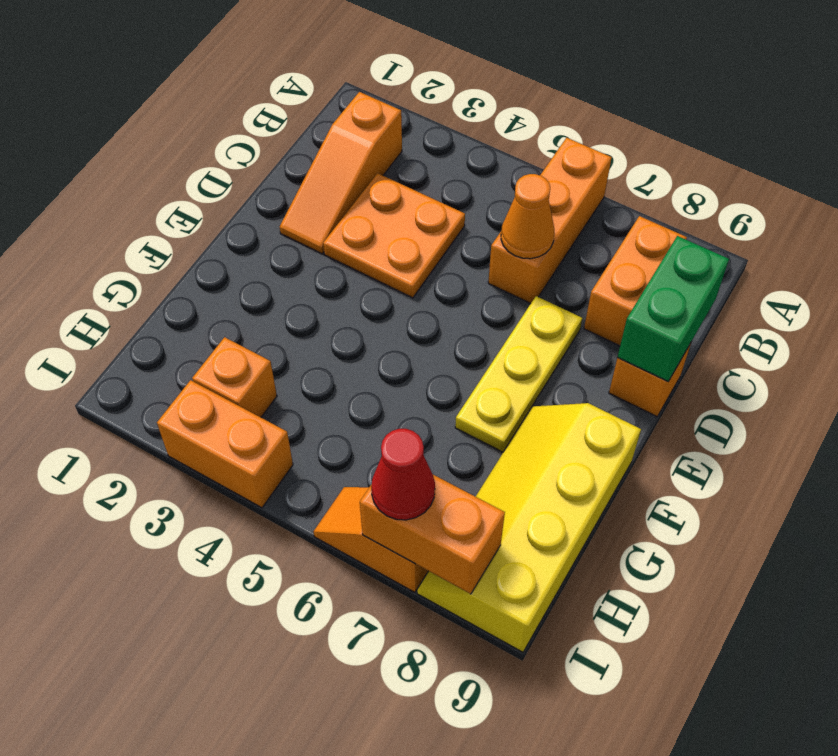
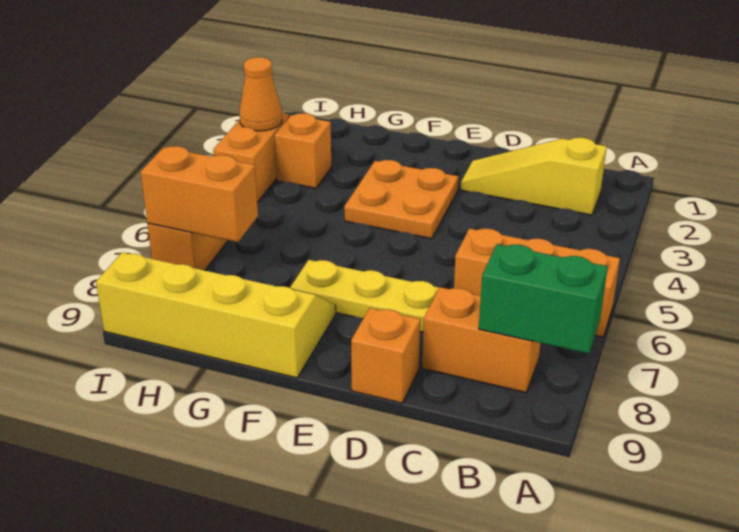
orange slope B2:D2 level 1 top B -> yellow slope B2:D2 level 1 top B
orange plate C3:D4 level 1 -> orange plate E3:F4 level 1
orange cone C6 level 2 -> orange cone I3 level 2
green brick C9:D9 level 2 -> green brick A8:B8 level 2
orange brick I7:I8 level 2 -> orange brick H7:I7 level 2
red cone I7 level 3 -> none

